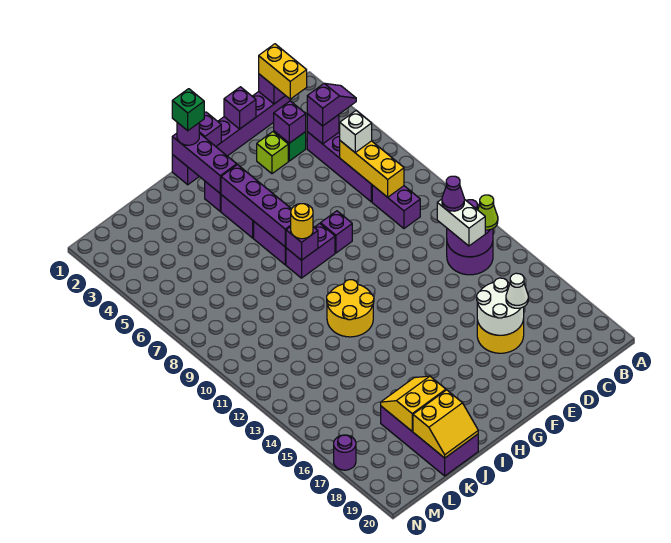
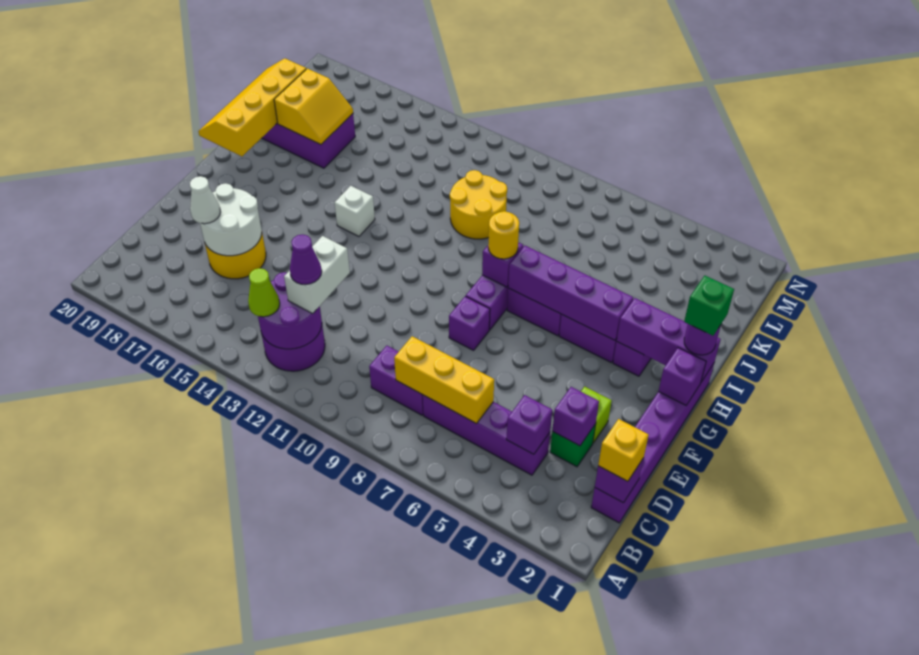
purple slope B4:C4 level 3 top C -> none
yellow brick C1:C2 level 3 -> yellow brick C1 level 3
white brick C6 level 3 -> white brick H14 level 1
white brick C12:C13 level 3 -> white brick C12:D12 level 3
purple brick E1 level 2 -> none
yellow round brick H11:I12 level 1 -> yellow round brick J10:K11 level 1
yellow slope J19:K20 level 2 top 19 -> yellow slope H19:K20 level 2 top 19
purple round brick N17 level 1 -> none

